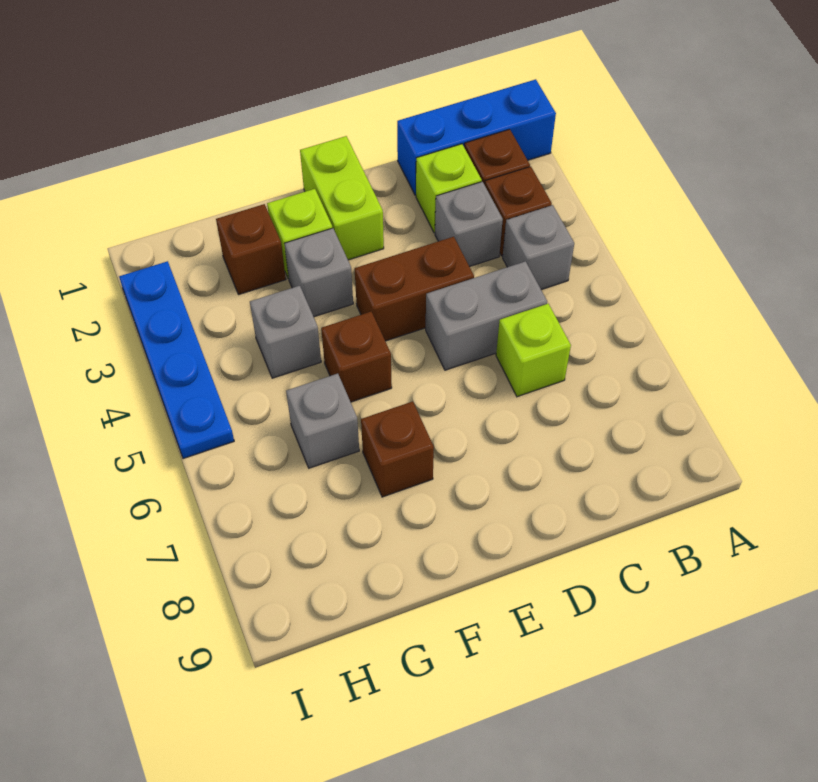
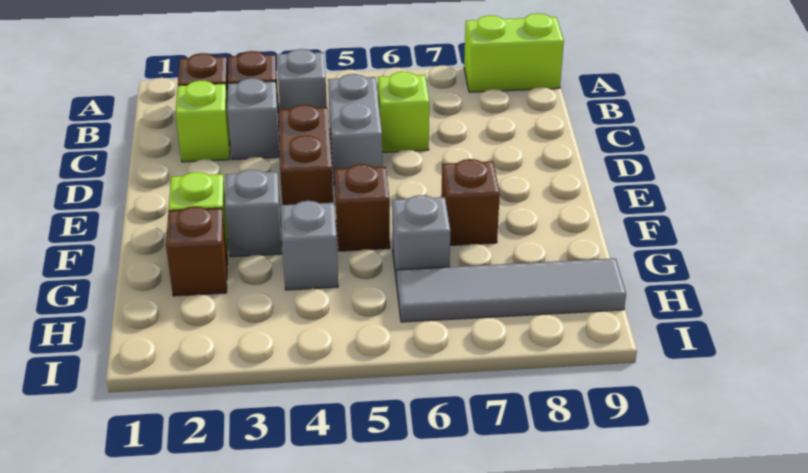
blue brick A1:C1 level 1 -> none
lime brick E1:E2 level 1 -> lime brick A8:A9 level 1
none -> grey tile H6:H9 level 1
blue plate I2:I5 level 1 -> none

